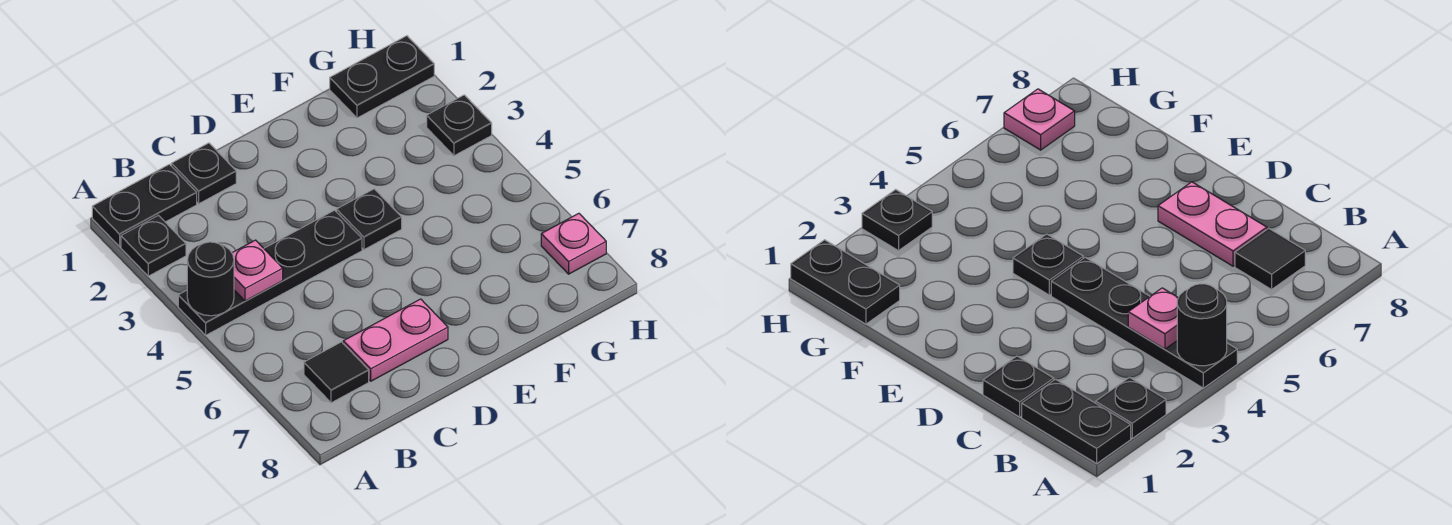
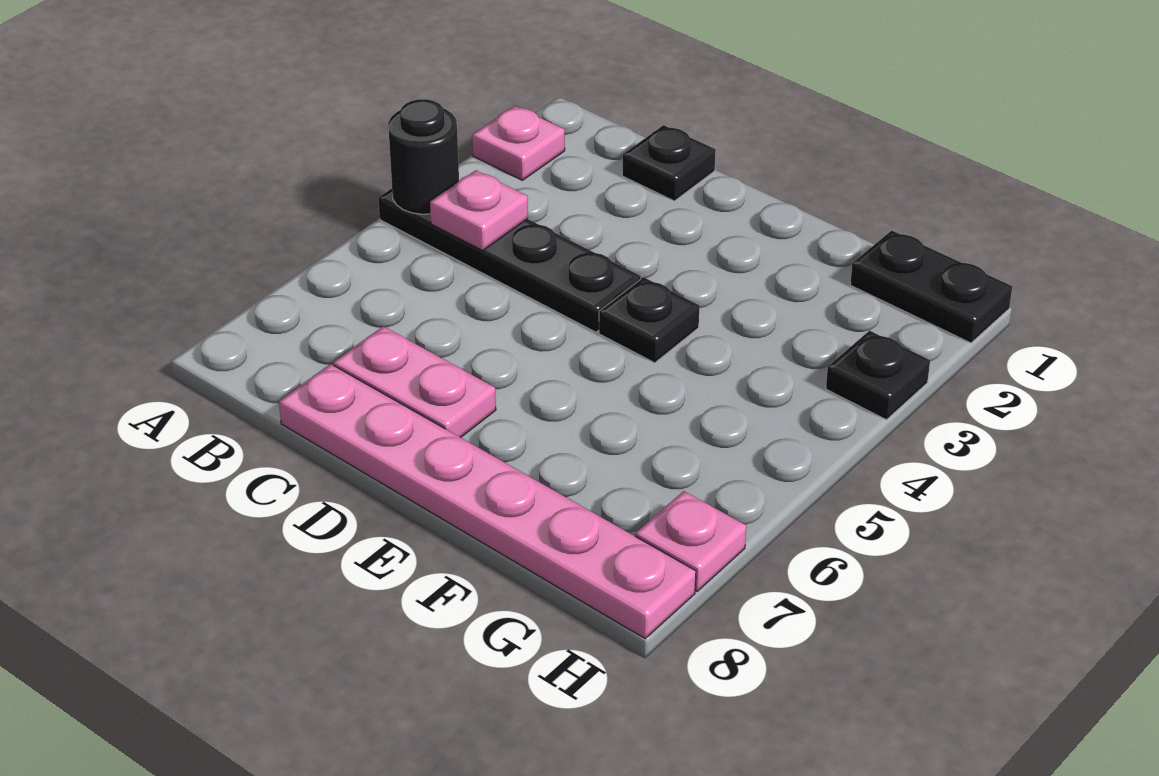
black plate A1:B1 level 1 -> none
black plate A2 level 1 -> pink plate A2 level 1
black tile B7 level 1 -> none
none -> pink plate C8:H8 level 1

